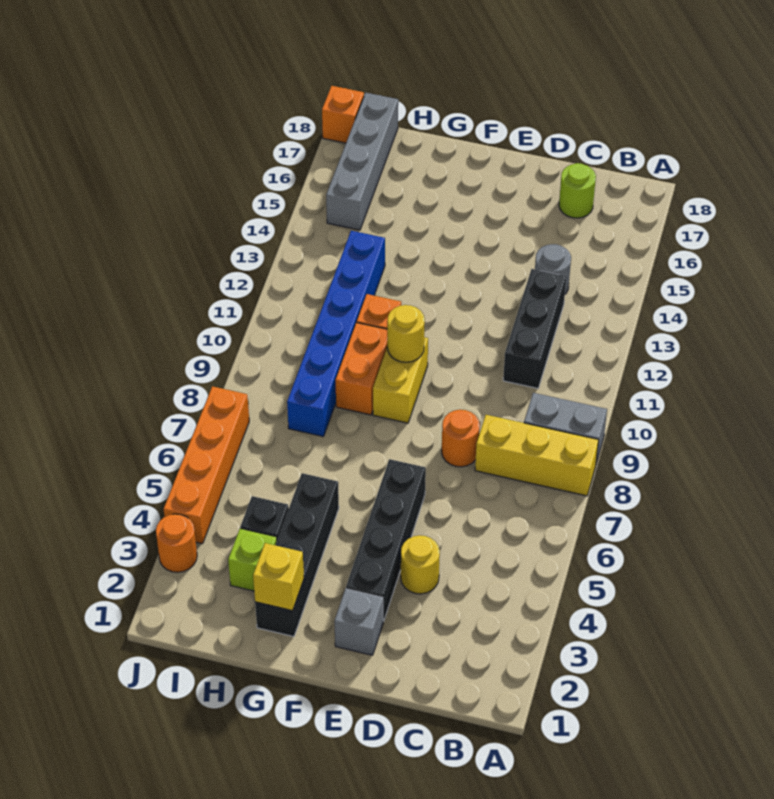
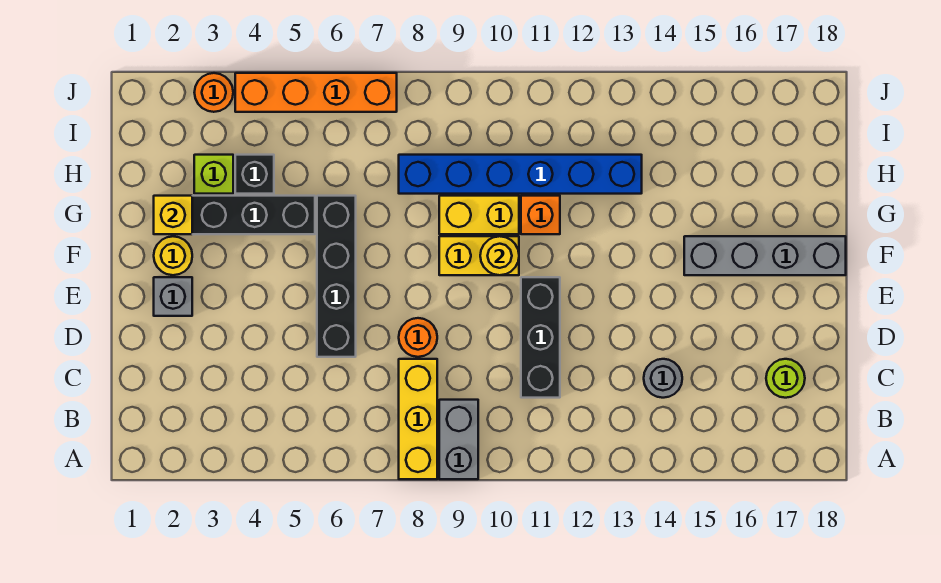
black brick C11:C13 level 1 -> black brick C11:E11 level 1
yellow round brick D4 level 1 -> yellow round brick F2 level 1
black brick E3:E6 level 1 -> black brick D6:G6 level 1
orange brick G9:G10 level 1 -> yellow brick G9:G10 level 1
grey brick I15:I18 level 1 -> grey brick F15:F18 level 1
orange brick J18 level 1 -> none

